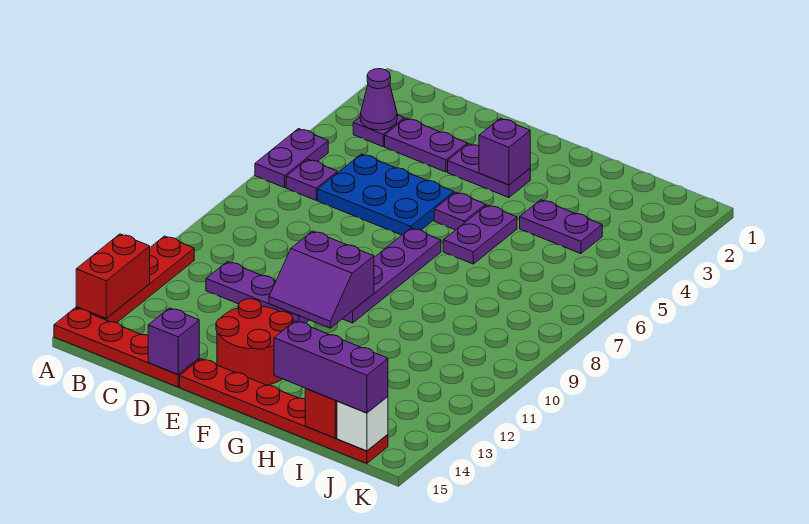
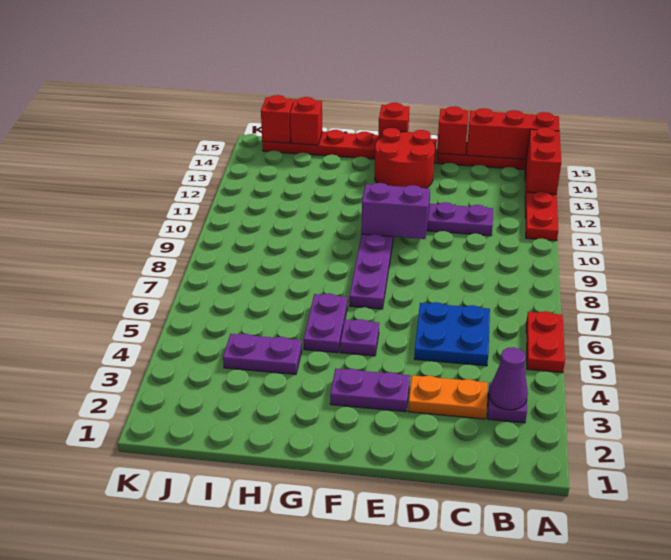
purple plate A5:A6 level 1 -> red plate A5:A6 level 1
none -> red brick A15:C15 level 2
purple plate B6 level 1 -> none
purple plate C3:D3 level 1 -> orange plate C3:D3 level 1
blue plate C5:E6 level 1 -> blue plate C5:D6 level 1
purple brick D15 level 2 -> red brick D15 level 2
purple brick F3 level 2 -> none
none -> red brick F15 level 2
purple brick H15:J15 level 3 -> none
white brick J15 level 2 -> red brick J15 level 2

